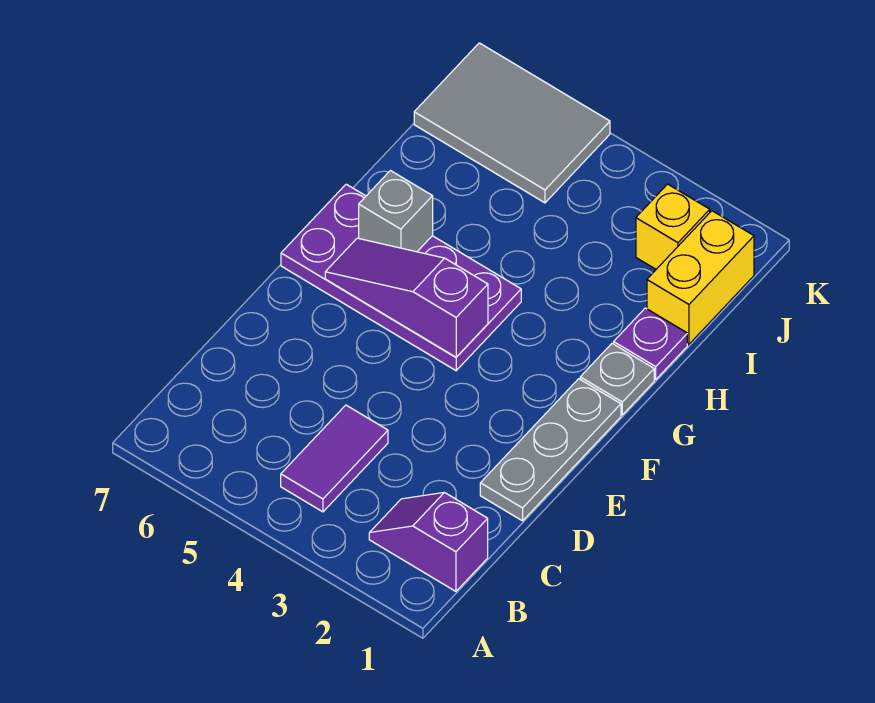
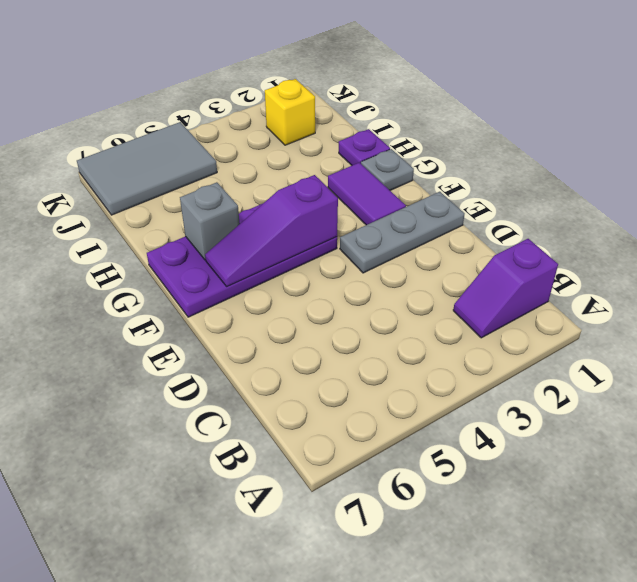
purple tile B4:C4 level 1 -> purple tile F2:G2 level 1
grey plate D1:F1 level 1 -> grey plate E1:E3 level 1
yellow brick I1:J1 level 1 -> none

